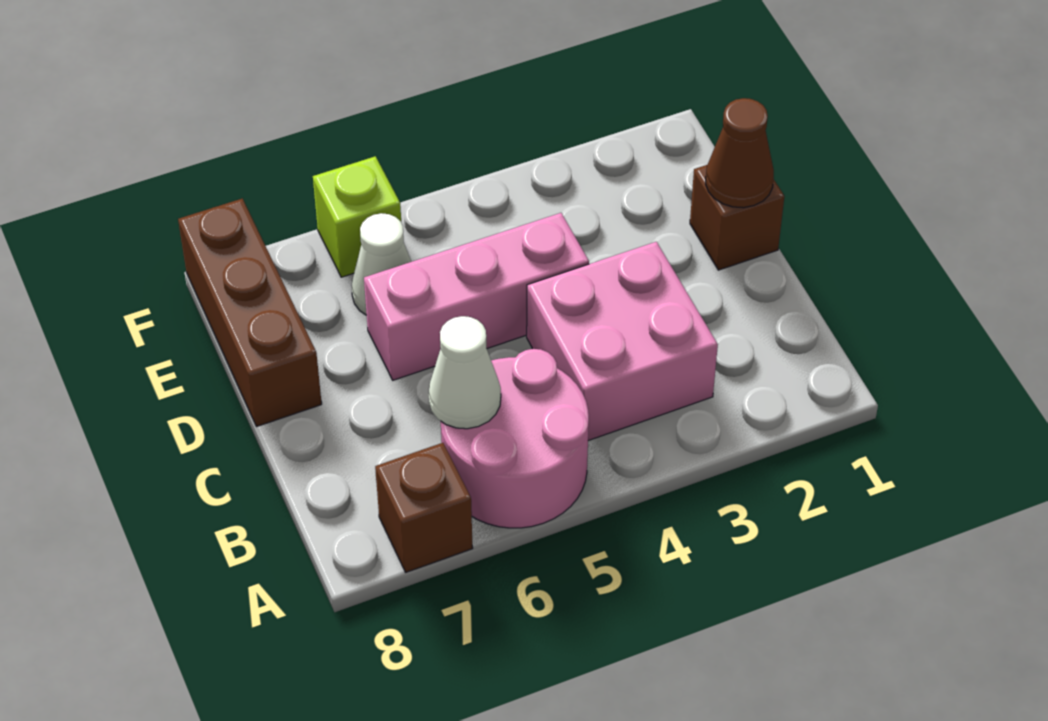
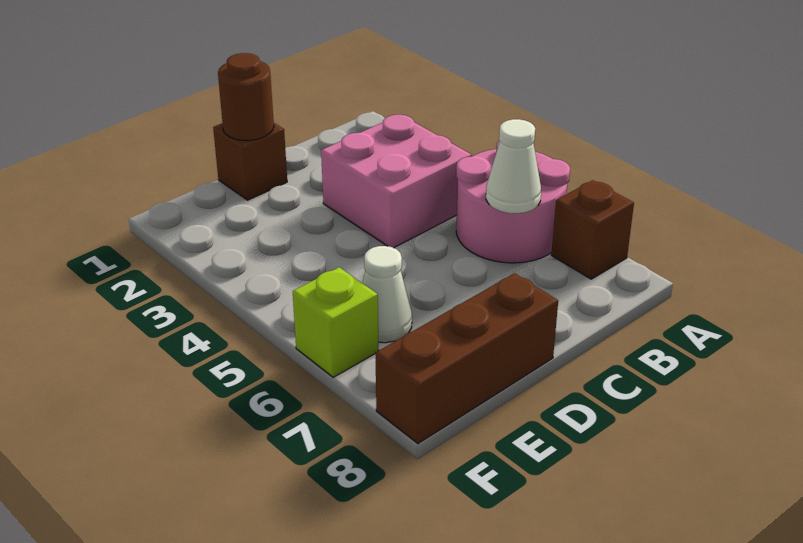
brown cone D1 level 2 -> brown round brick D1 level 2
pink brick D4:D6 level 1 -> none

